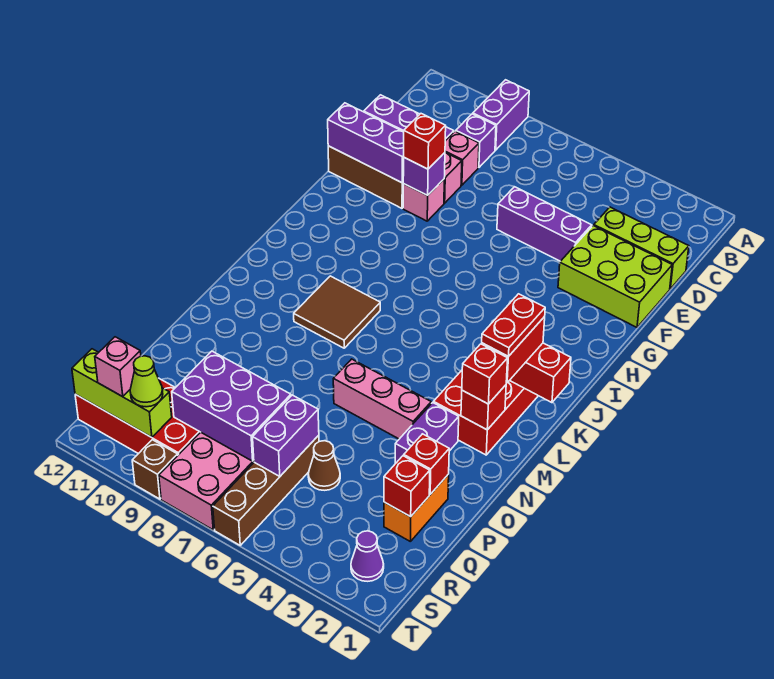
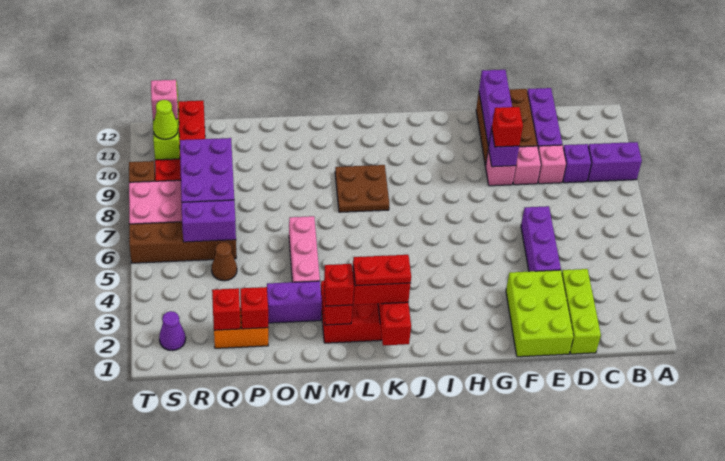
brown tile K8:L9 level 1 -> brown plate K8:L9 level 1

